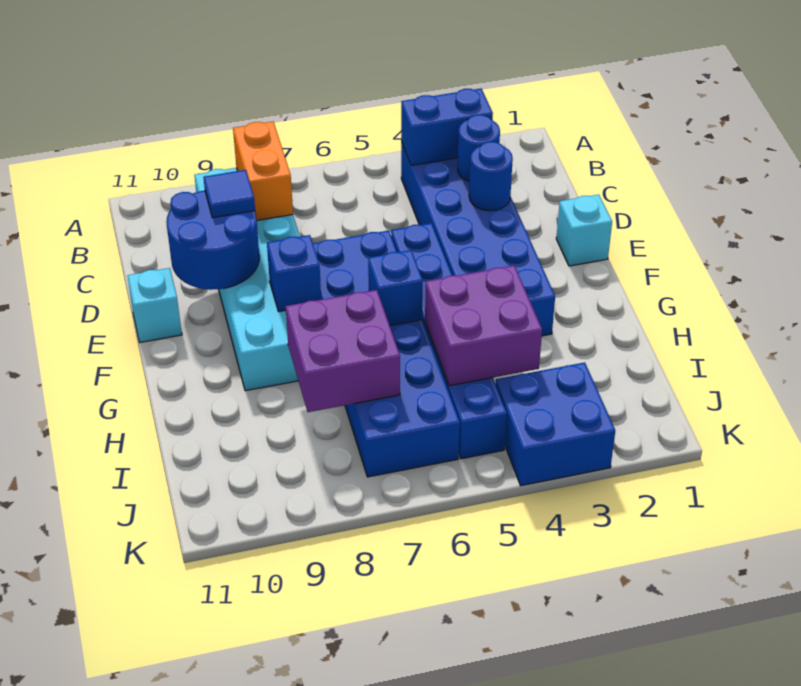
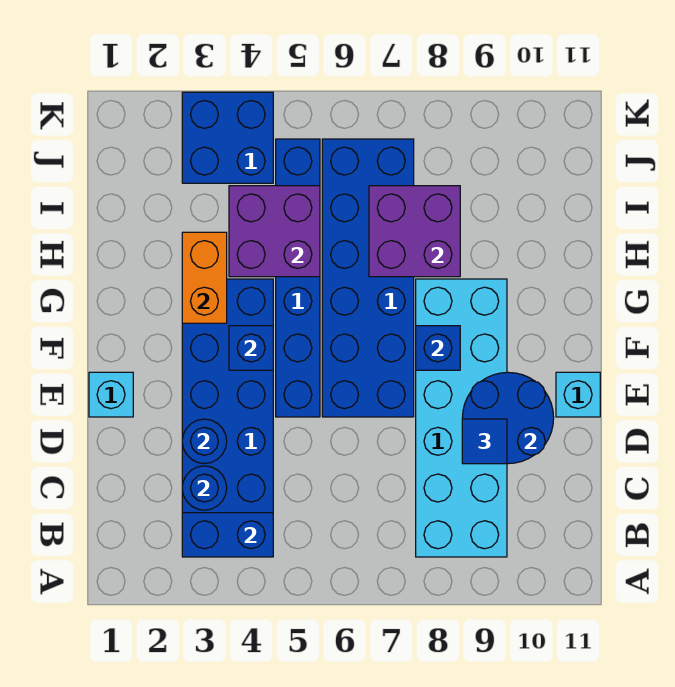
orange brick B8:C8 level 2 -> orange brick G3:H3 level 2
blue brick G6 level 2 -> blue brick F4 level 2

